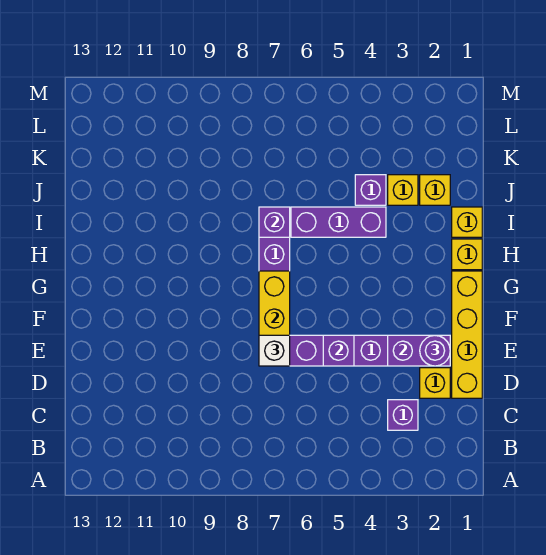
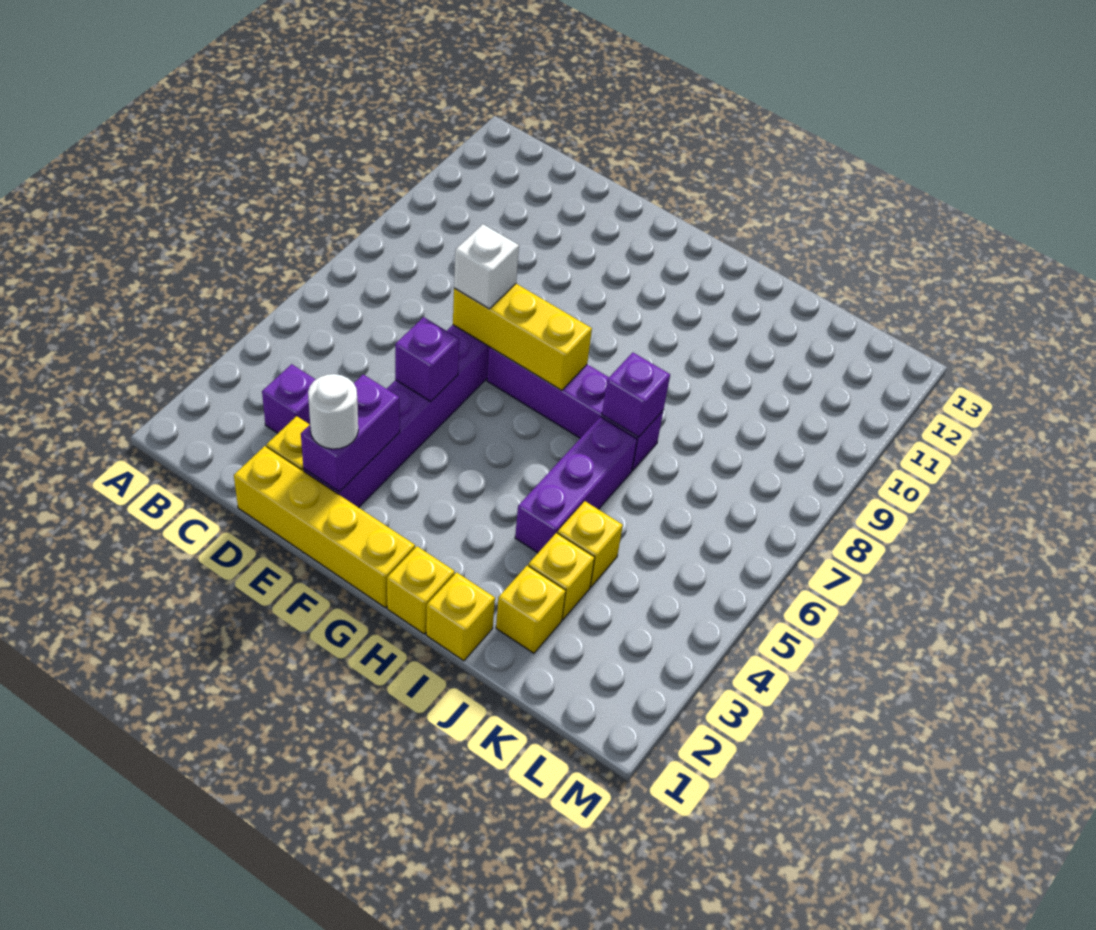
purple round brick E2 level 3 -> white round brick E2 level 3
purple brick J4 level 1 -> yellow brick J4 level 1

